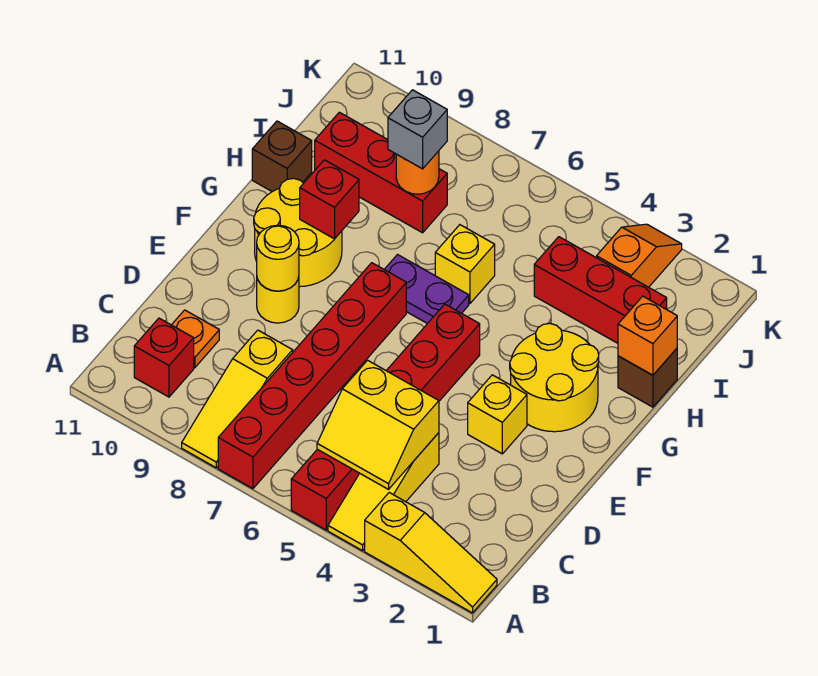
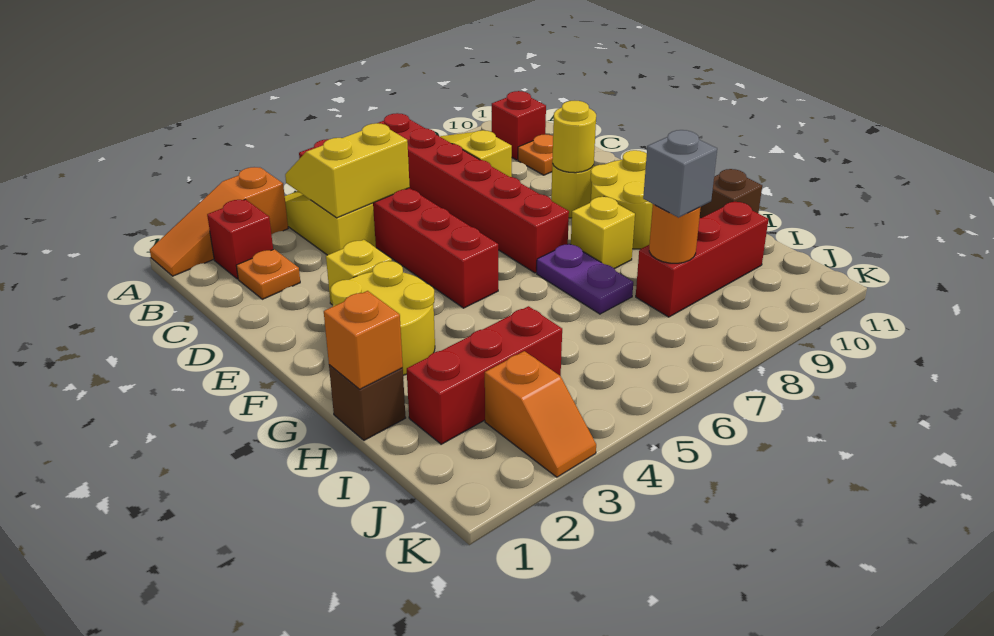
yellow slope A1:A3 level 1 top 3 -> orange slope A1:A3 level 1 top 3
none -> orange plate C2 level 1
purple plate G6:G7 level 1 -> purple plate G7:H7 level 1
red brick G9 level 2 -> red brick B2 level 1
yellow brick H6 level 1 -> yellow brick G8 level 1

